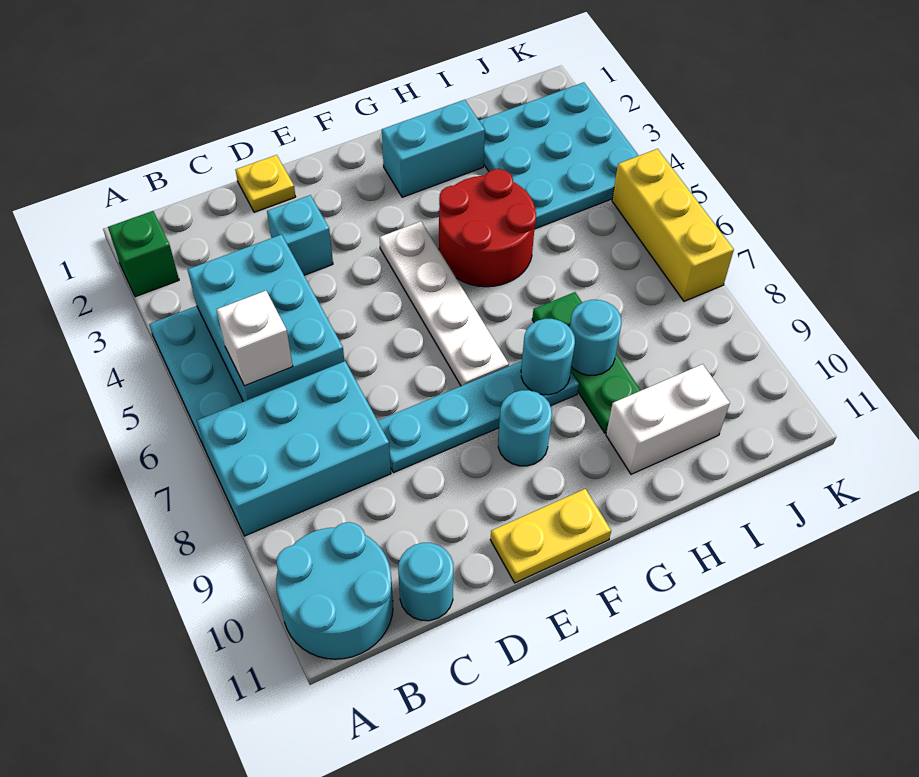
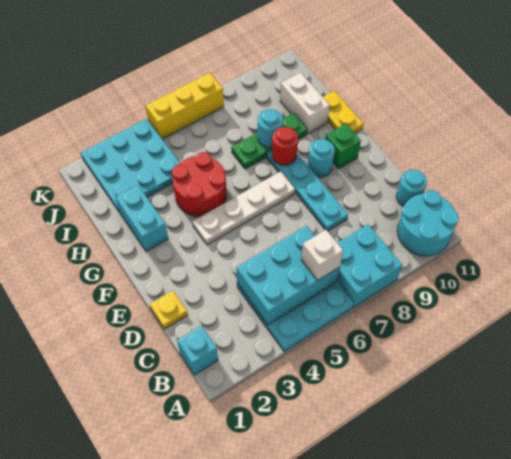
green brick A2 level 1 -> green brick F10 level 1
cyan brick A7:C8 level 1 -> cyan brick A7:B8 level 1
cyan brick D3 level 1 -> cyan brick B1 level 1
yellow plate E11:F11 level 1 -> yellow plate G11:H11 level 1
cyan round brick G8 level 2 -> red round brick G8 level 2

